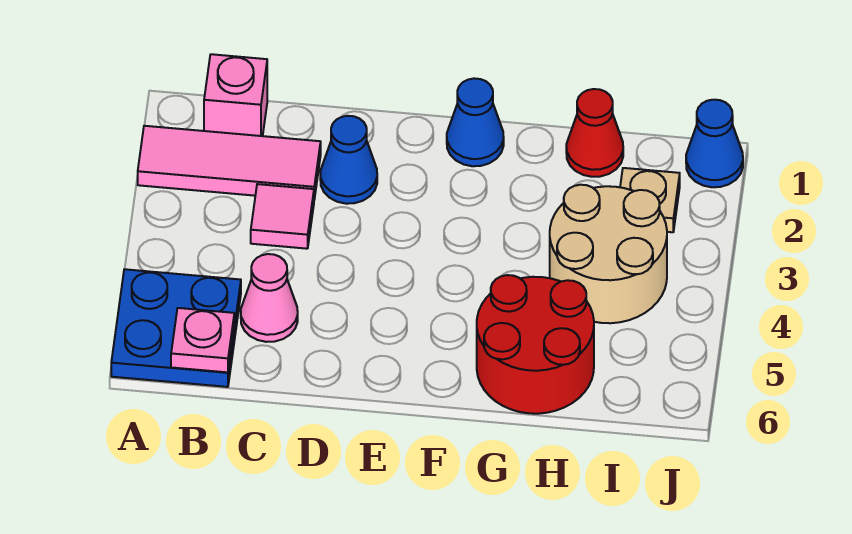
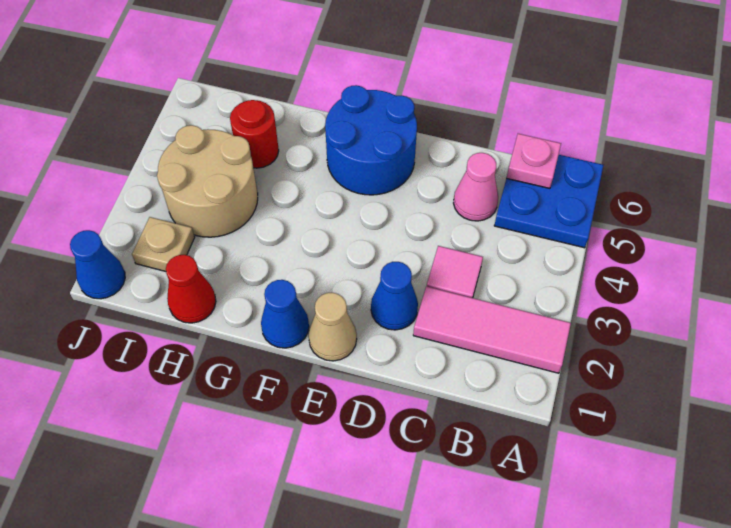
pink brick B1 level 1 -> none
none -> tan cone E1 level 1
none -> blue round brick E5:F6 level 1
red round brick G5:H6 level 1 -> red round brick H5 level 1

